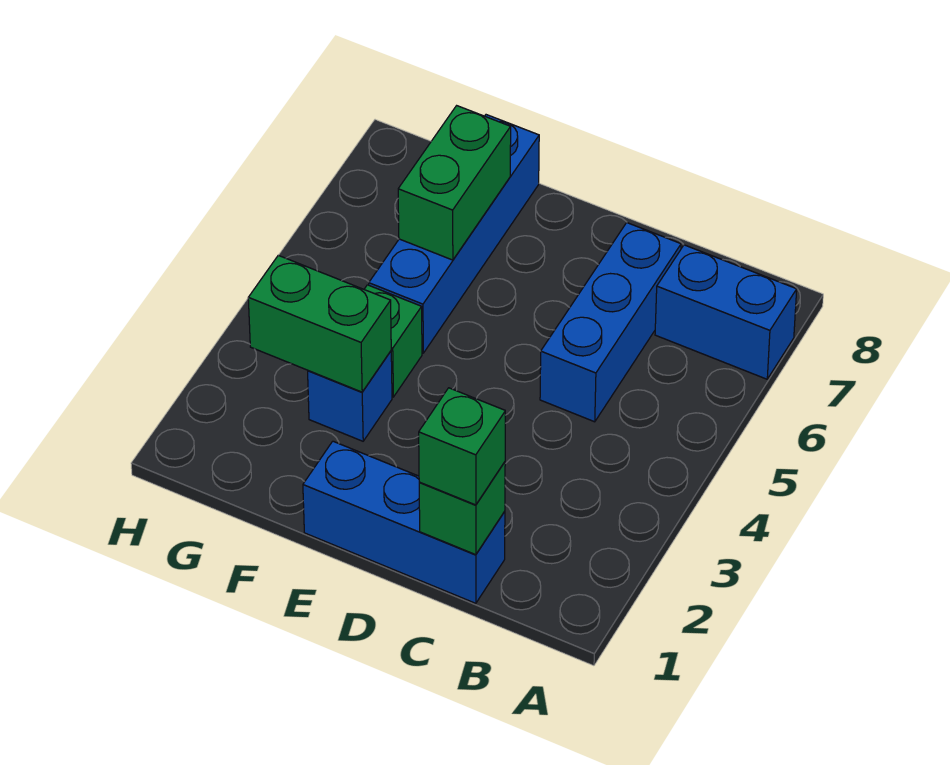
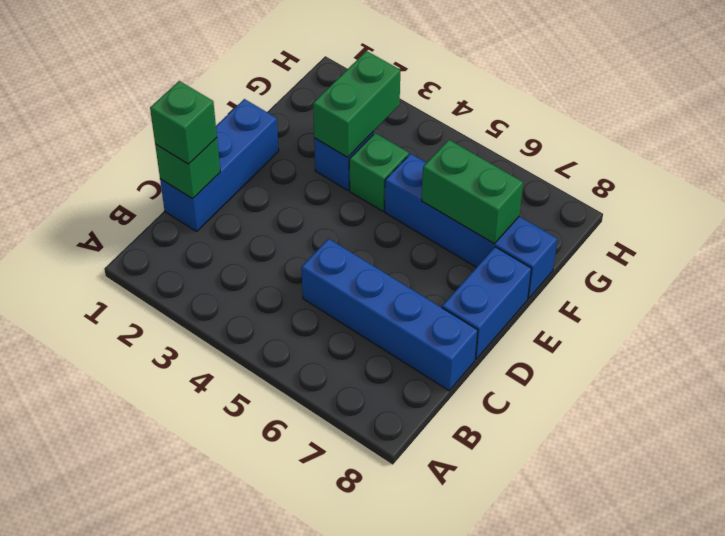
blue brick A7:B7 level 1 -> blue brick D8:E8 level 1
blue brick C5:C7 level 1 -> blue brick C5:C8 level 1

